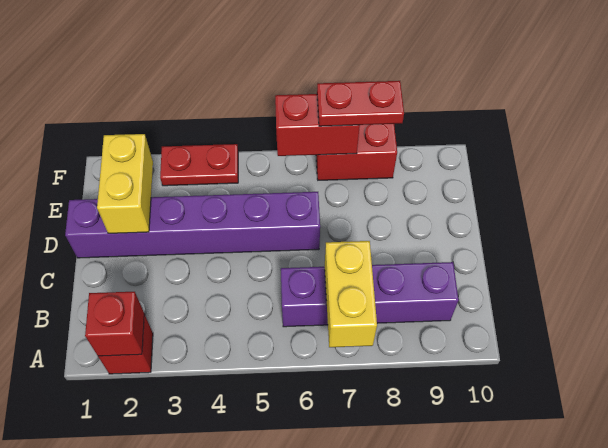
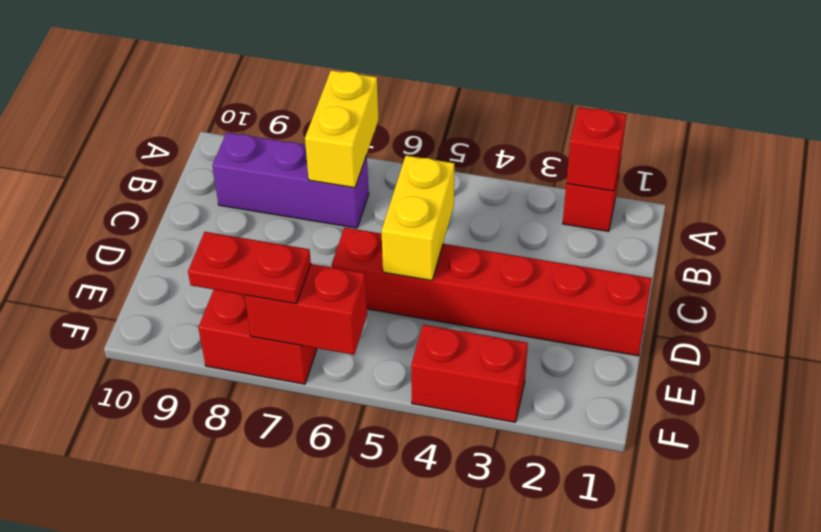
purple brick B6:B9 level 1 -> purple brick B7:B9 level 1
purple brick D1:D6 level 1 -> red brick D1:D6 level 1
yellow brick D2:E2 level 2 -> yellow brick C5:D5 level 2
red plate F3:F4 level 1 -> red brick F3:F4 level 1

